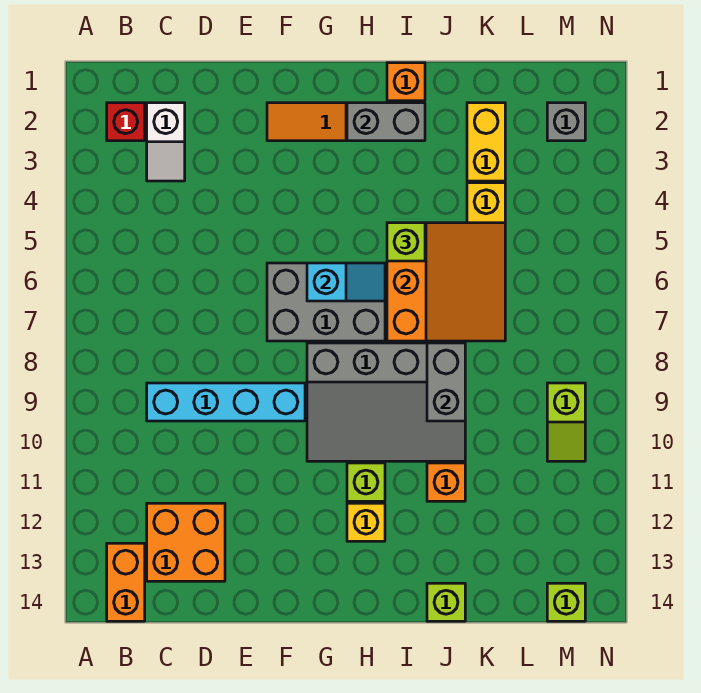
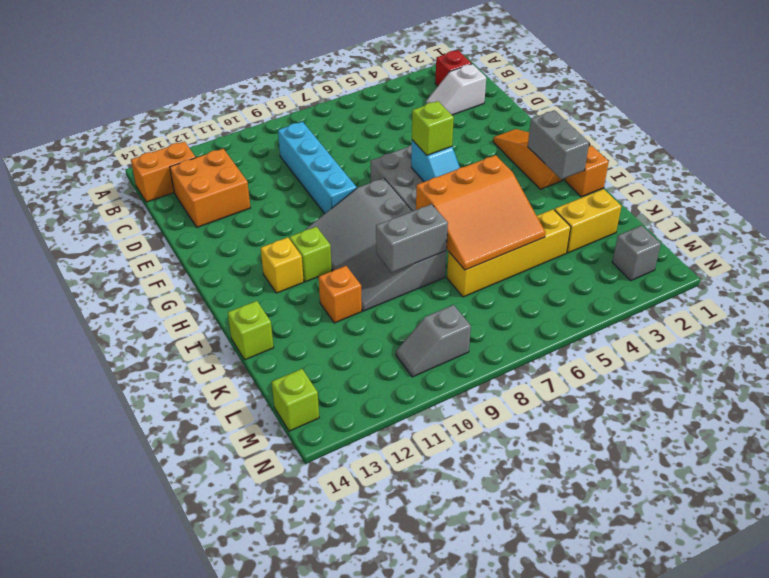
lime brick I5 level 3 -> lime brick G6 level 3
lime slope M9:M10 level 1 top 9 -> grey slope M9:M10 level 1 top 9

